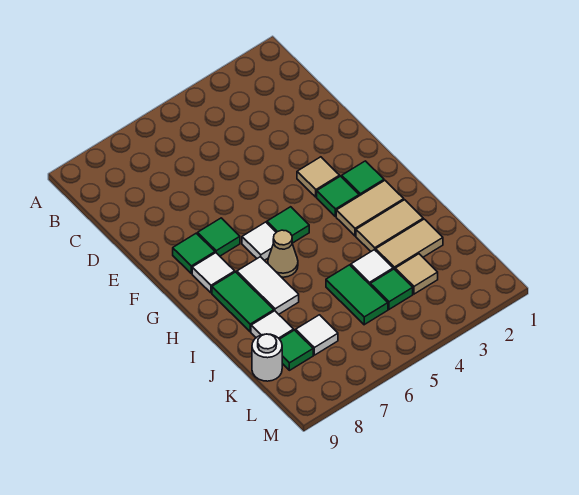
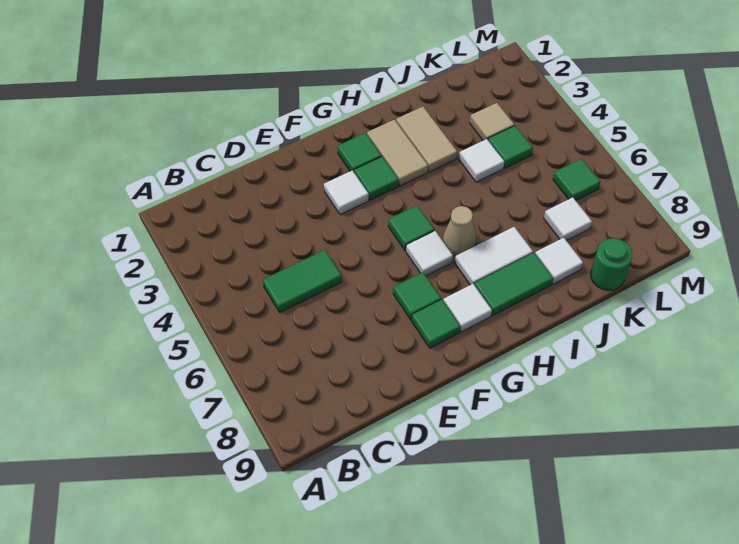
tan tile F3 level 1 -> white tile F3 level 1
tan tile J2:J3 level 1 -> none
green tile J5:K5 level 1 -> green tile C5:D5 level 1
green tile K8 level 1 -> green tile L6 level 1
white round brick K9 level 1 -> green round brick K9 level 1

